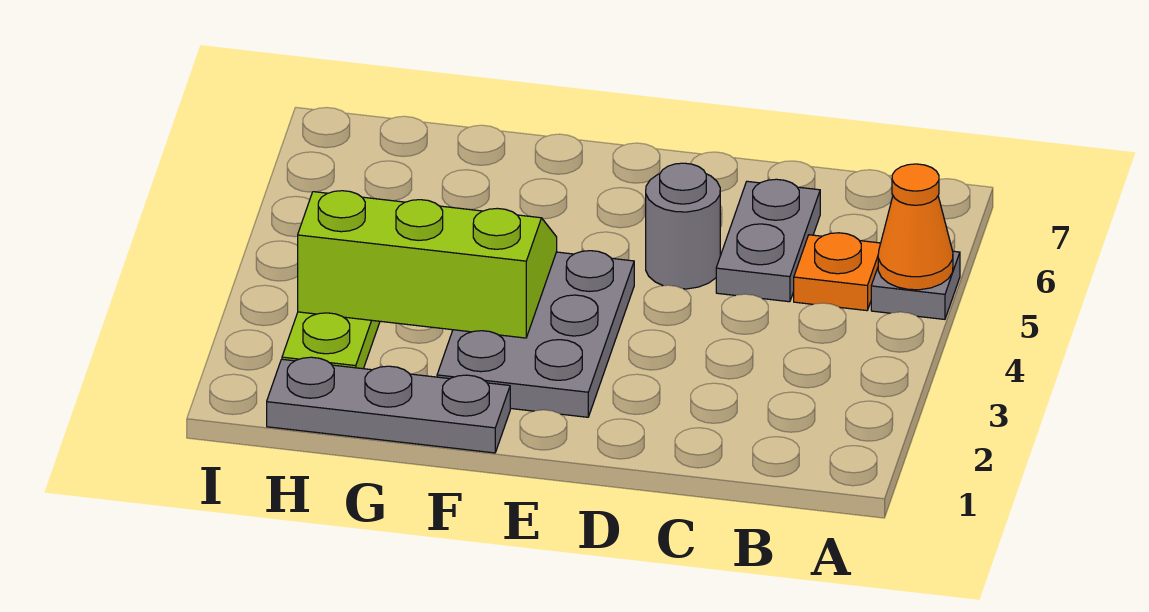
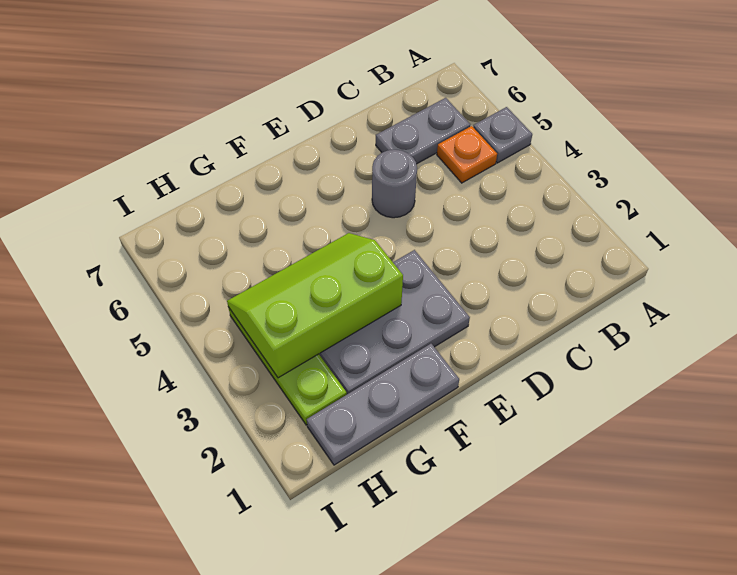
orange cone A5 level 2 -> none
grey plate C5:C6 level 1 -> grey plate B6:C6 level 1
grey plate E2:F4 level 1 -> grey plate E2:G3 level 1

